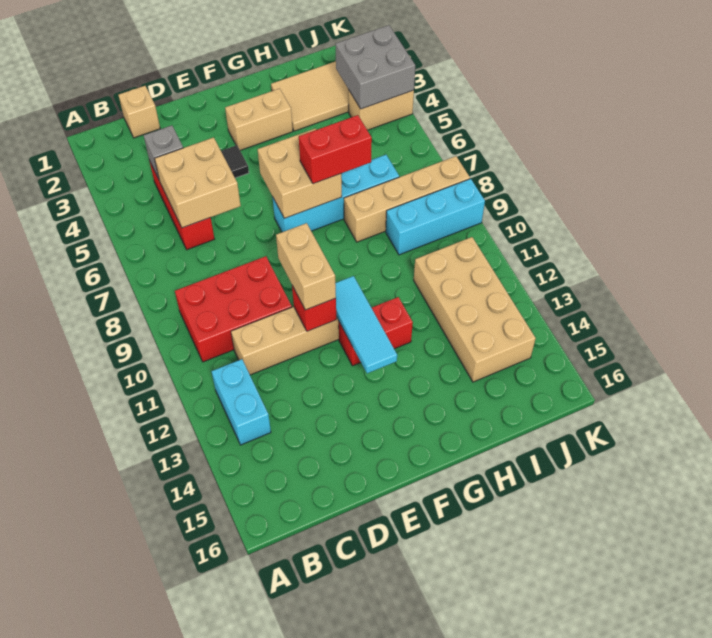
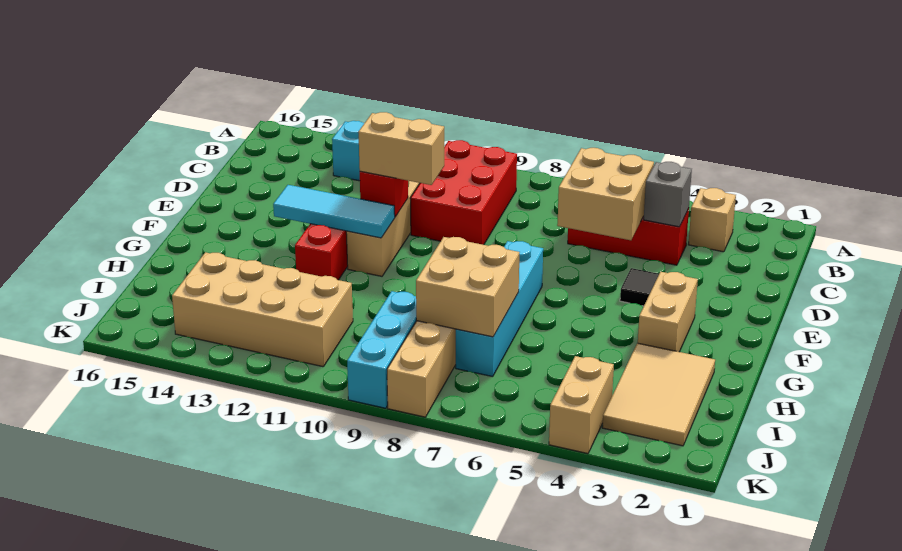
tan brick C1 level 1 -> tan brick B3 level 1
tan brick F6:G7 level 2 -> tan brick H7:I8 level 2
red brick G7:H7 level 3 -> none
grey brick J3:K4 level 2 -> none

